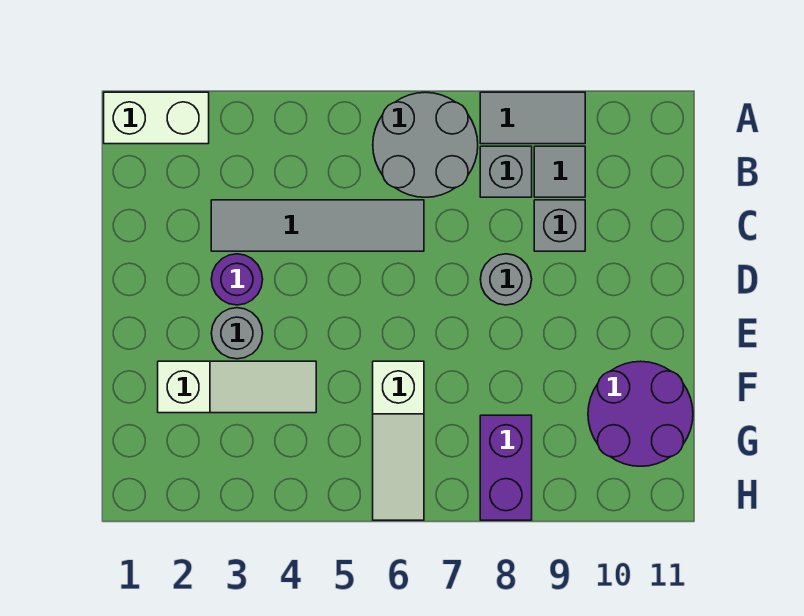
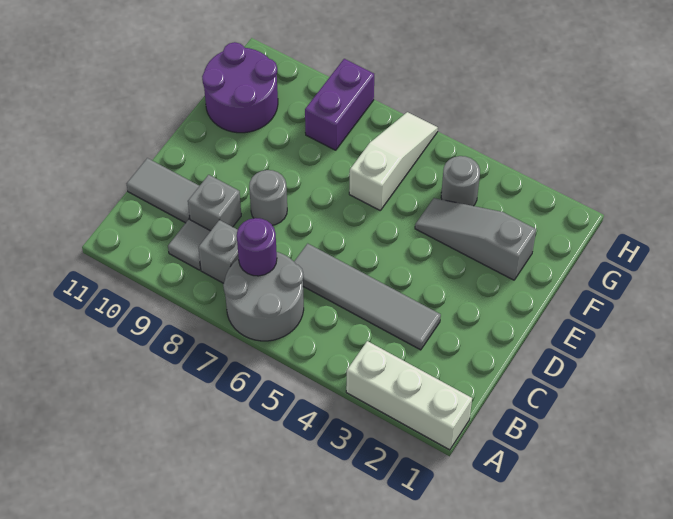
white brick A1:A2 level 1 -> white brick A1:A3 level 1
grey tile A8:A9 level 1 -> grey tile C10:C11 level 1
purple round brick D3 level 1 -> purple round brick B7 level 2
grey round brick E3 level 1 -> grey round brick G4 level 1
white slope F2:F4 level 1 top 2 -> grey slope F2:F4 level 1 top 2

